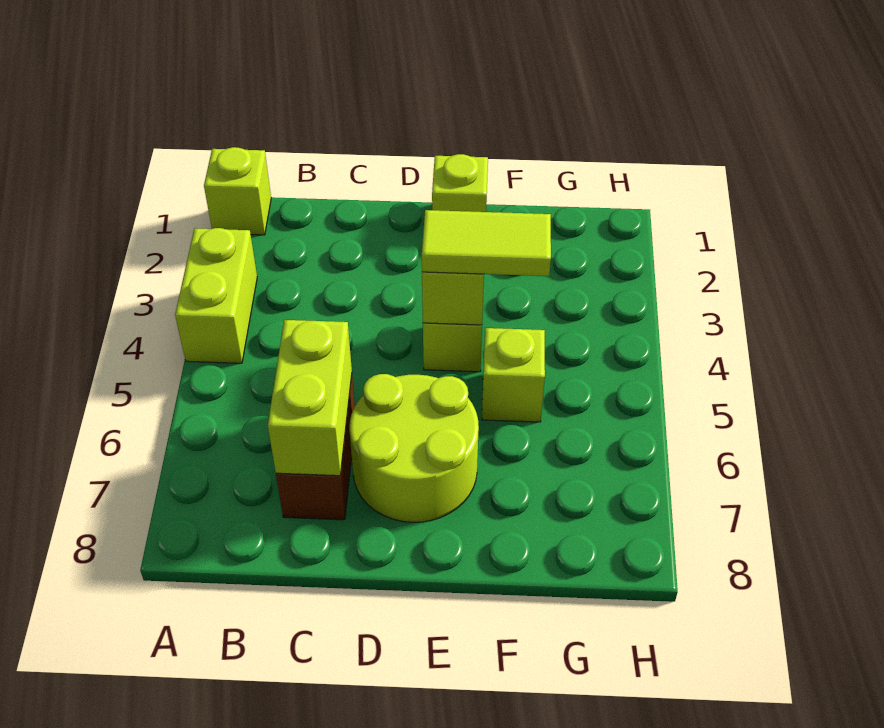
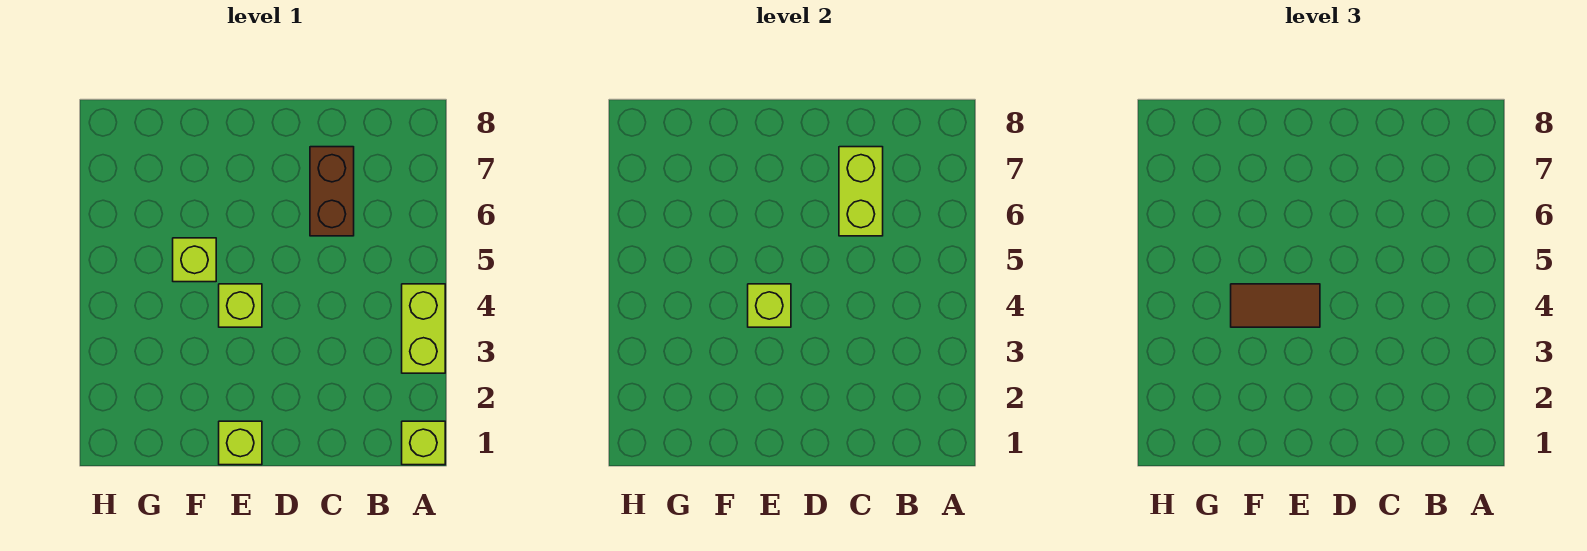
lime round brick D6:E7 level 1 -> none
lime tile E4:F4 level 3 -> brown tile E4:F4 level 3

